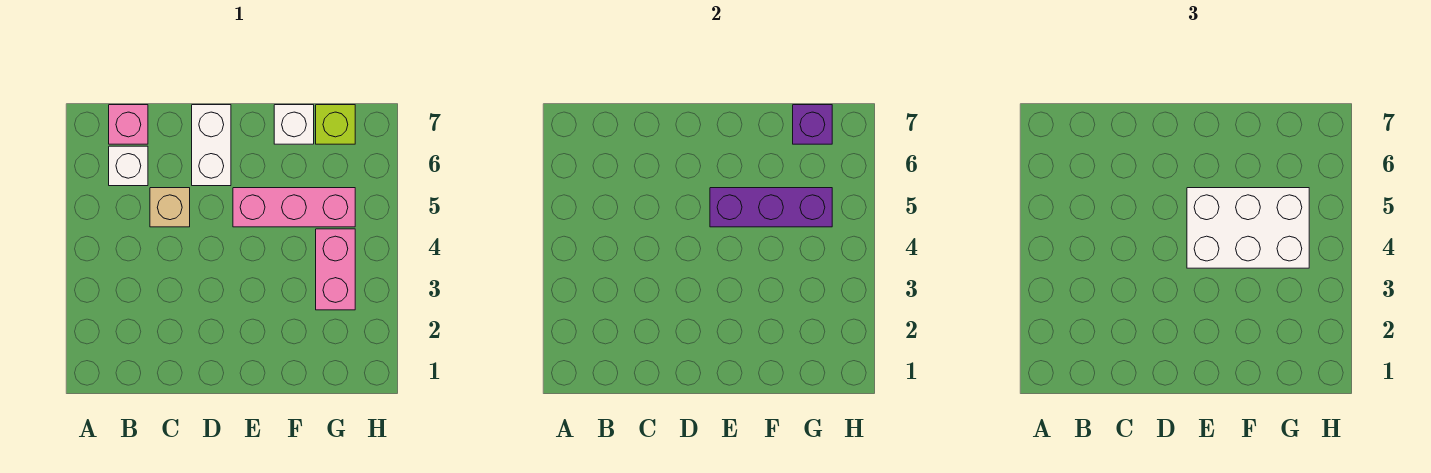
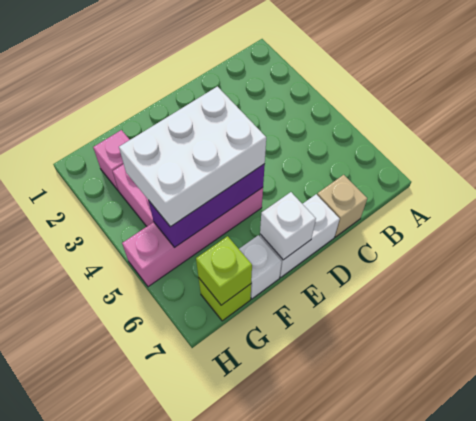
white brick B6 level 1 -> white brick E7 level 2
pink brick B7 level 1 -> pink brick G2 level 1
tan brick C5 level 1 -> tan brick C7 level 1
white brick D6:D7 level 1 -> white brick D7:E7 level 1
pink brick E5:G5 level 1 -> pink brick E5:H5 level 1
purple brick G7 level 2 -> lime brick G7 level 2

